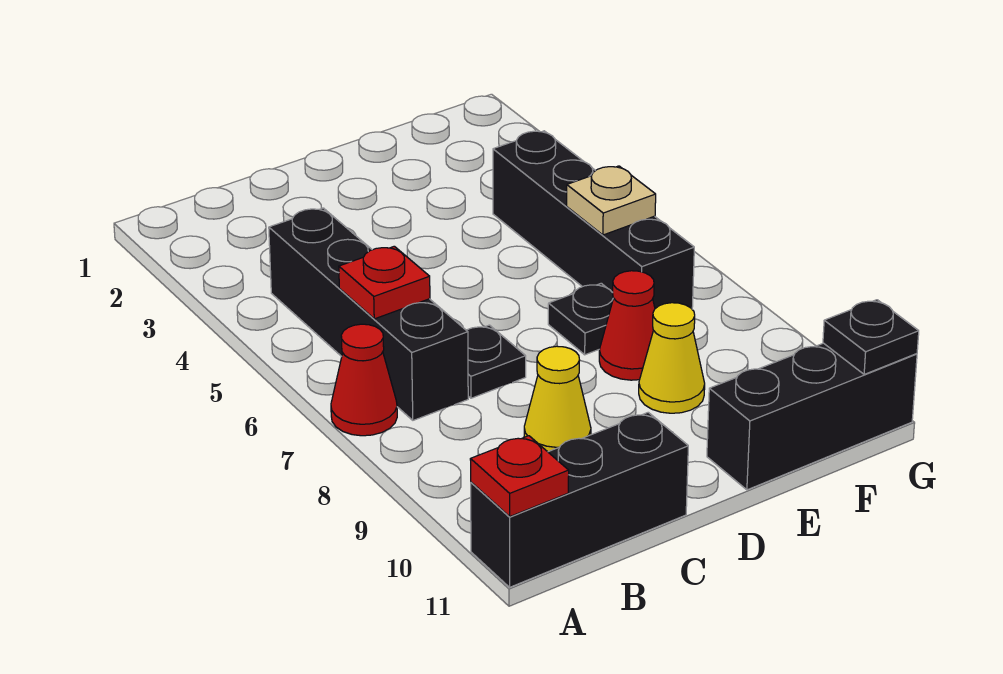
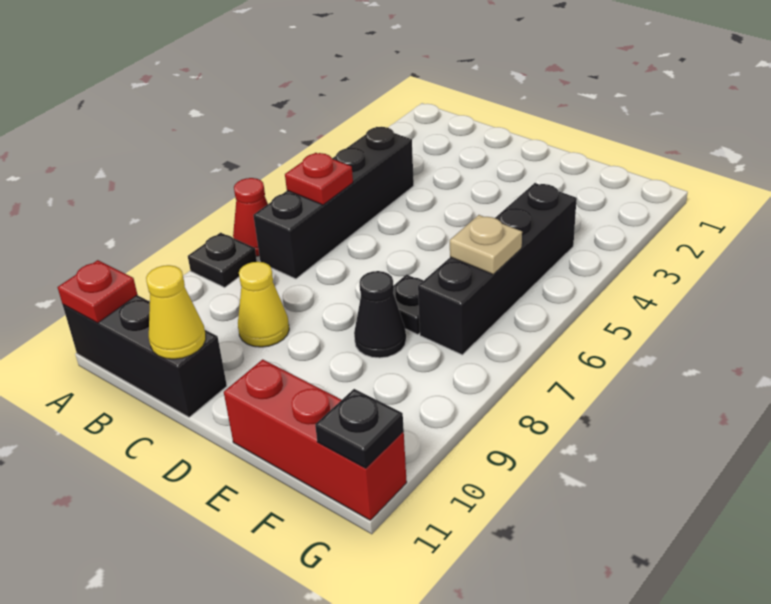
black plate C7 level 1 -> black plate A8 level 1
red cone E8 level 1 -> black cone E8 level 1
yellow cone E9 level 1 -> yellow cone C11 level 2
black brick E11:G11 level 1 -> red brick E11:G11 level 1

